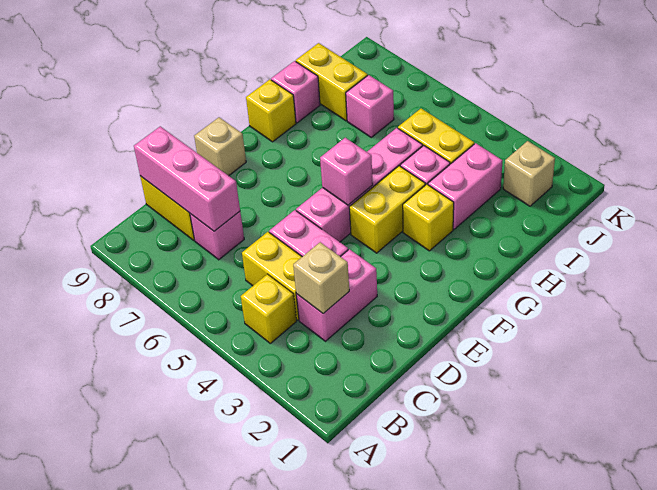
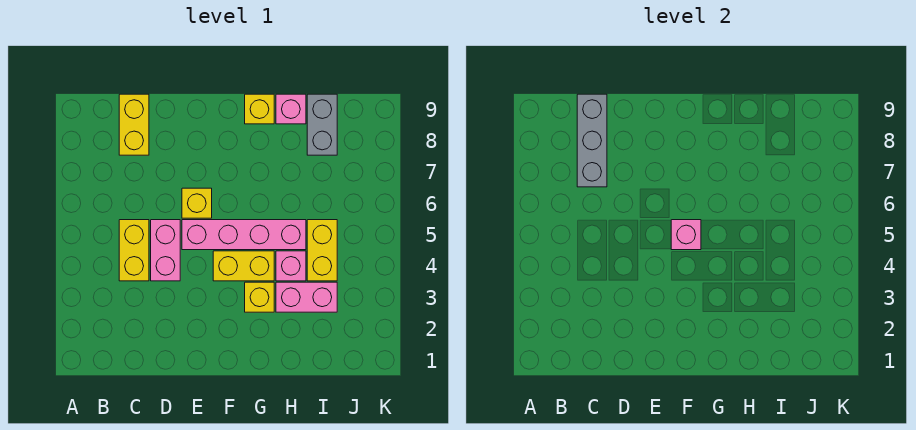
yellow brick B4 level 1 -> yellow brick E6 level 1
pink brick C3:D3 level 1 -> none
tan brick C3 level 2 -> none
pink brick C7 level 1 -> none
pink brick C7:C9 level 2 -> grey brick C7:C9 level 2
tan brick E9 level 1 -> none
pink brick I7 level 1 -> none
yellow brick I8:I9 level 1 -> grey brick I8:I9 level 1
tan brick J2 level 1 -> none

